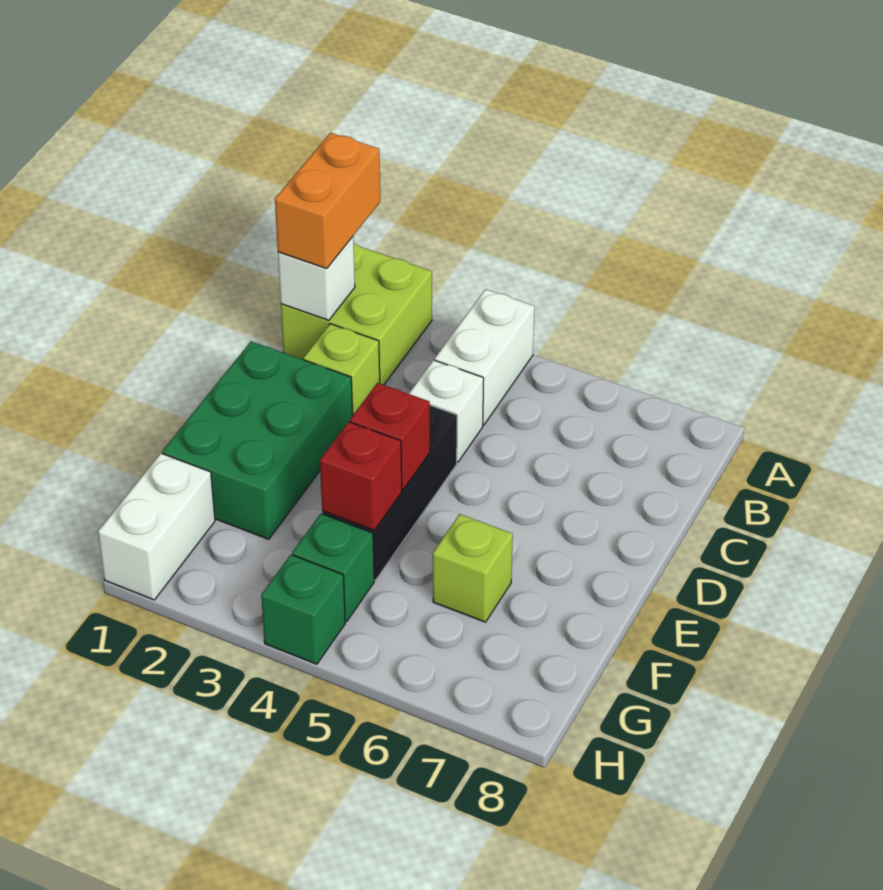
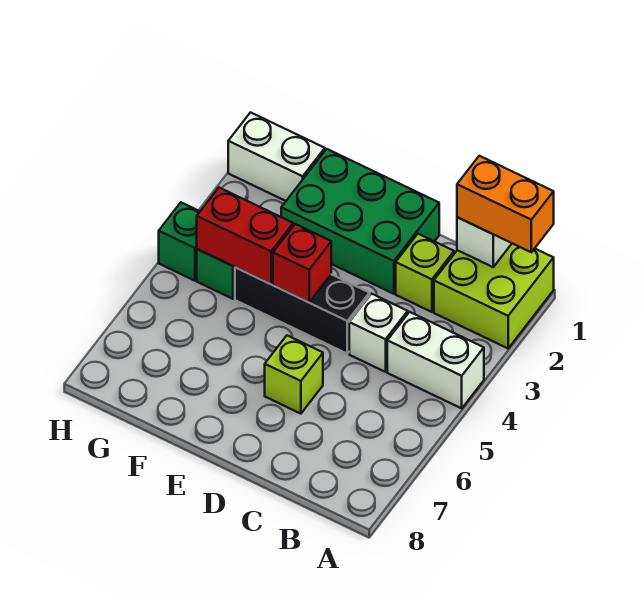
red brick F4 level 2 -> red brick F4:G4 level 2
lime brick F6 level 1 -> lime brick D6 level 1

